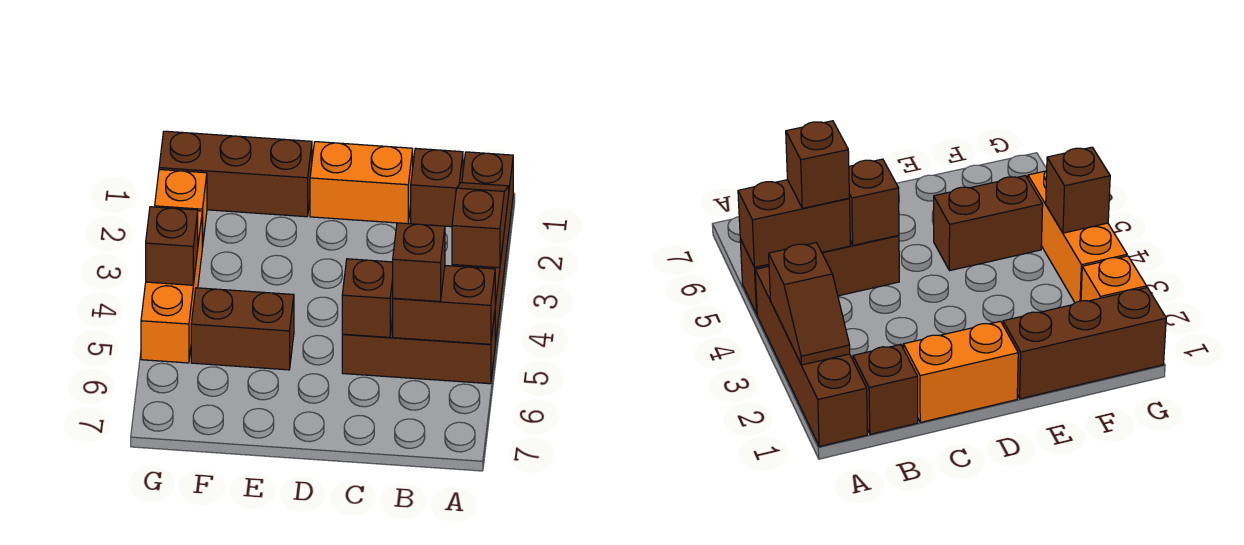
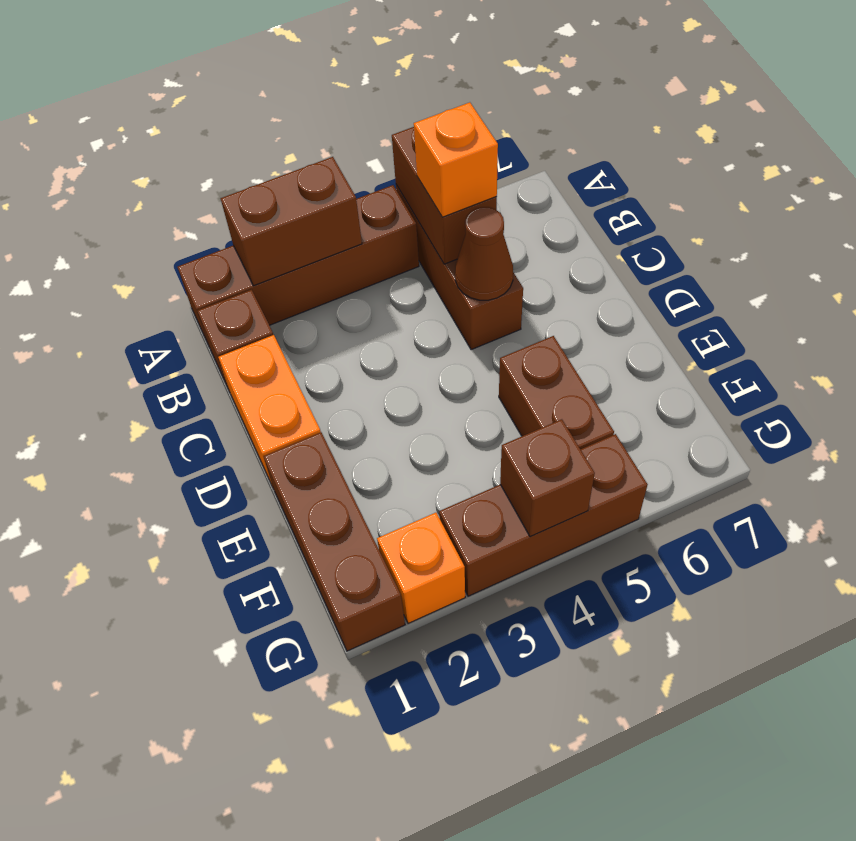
brown slope A2:A3 level 2 top 3 -> brown brick A2:A3 level 2
brown brick B5 level 3 -> orange brick B5 level 3
brown brick C5 level 2 -> brown cone C5 level 2
orange brick G3:G5 level 1 -> brown brick G3:G5 level 1

